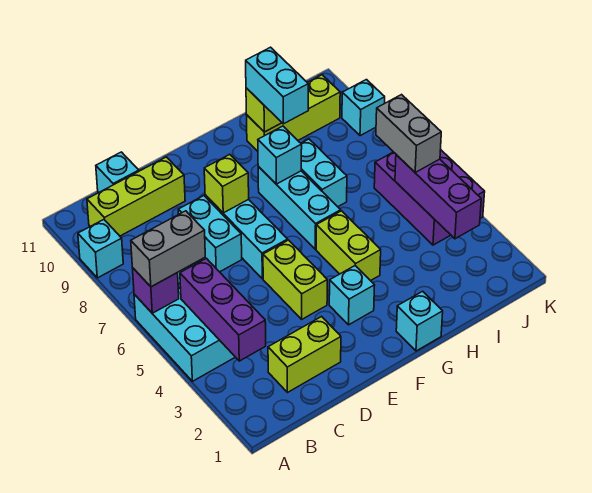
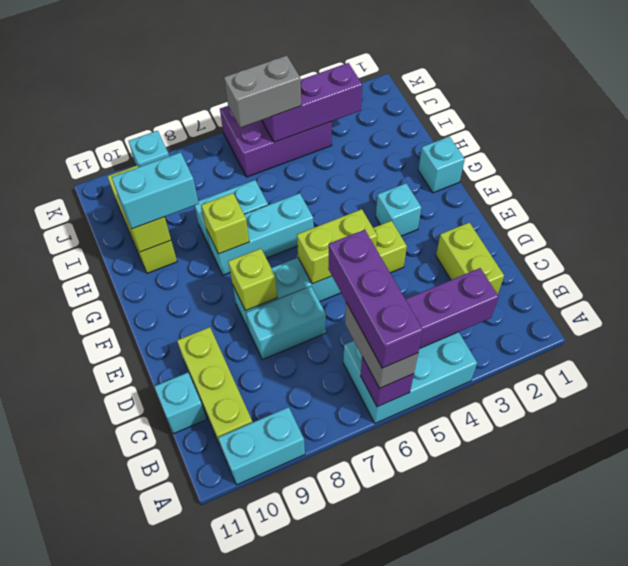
none -> purple brick A6:C6 level 4
cyan brick A9 level 1 -> cyan brick A9:A10 level 1
lime brick G4:G5 level 1 -> lime brick E5:E6 level 2
cyan brick G8 level 2 -> lime brick G8 level 2

